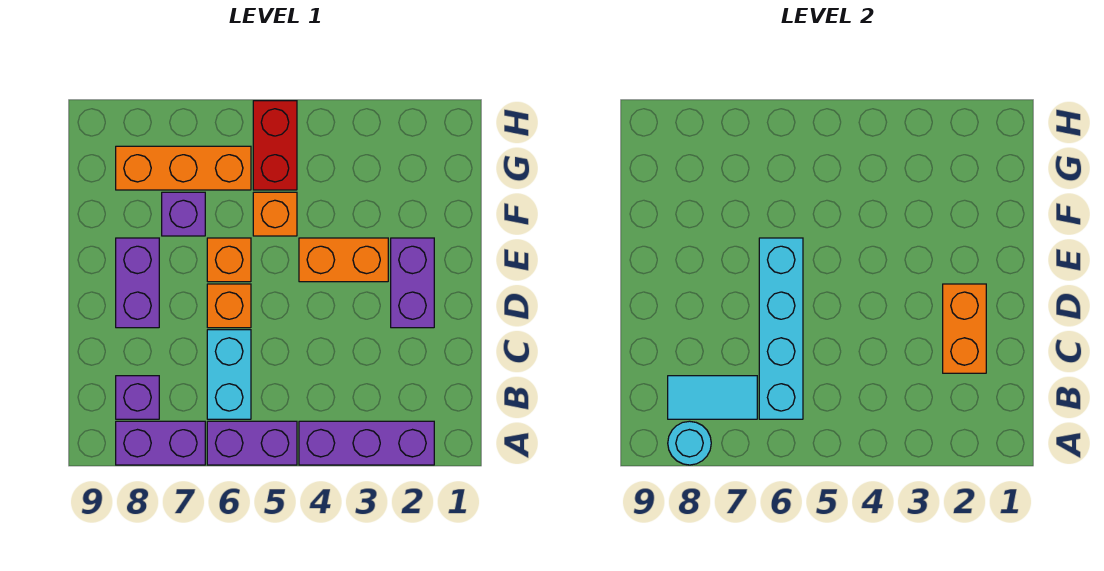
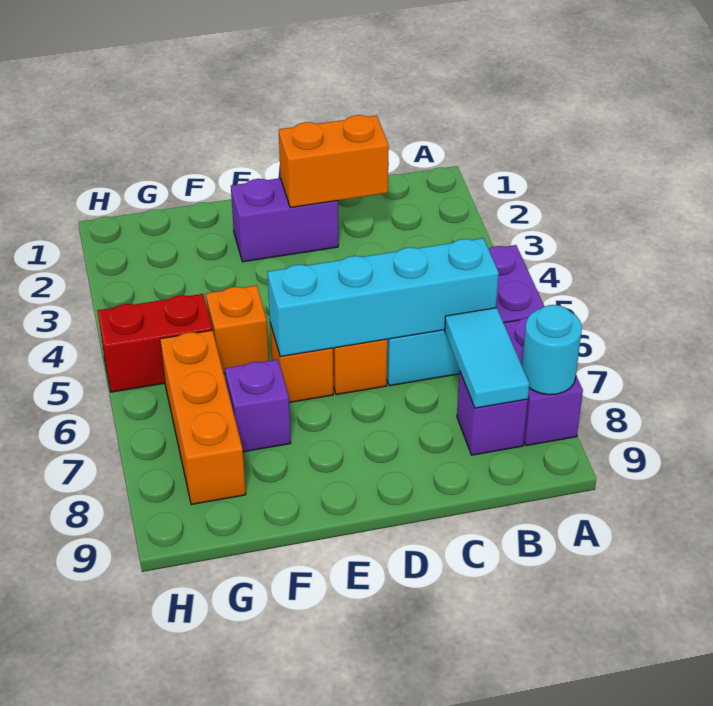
purple brick A2:A4 level 1 -> none
purple brick D8:E8 level 1 -> none
orange brick E3:E4 level 1 -> none

